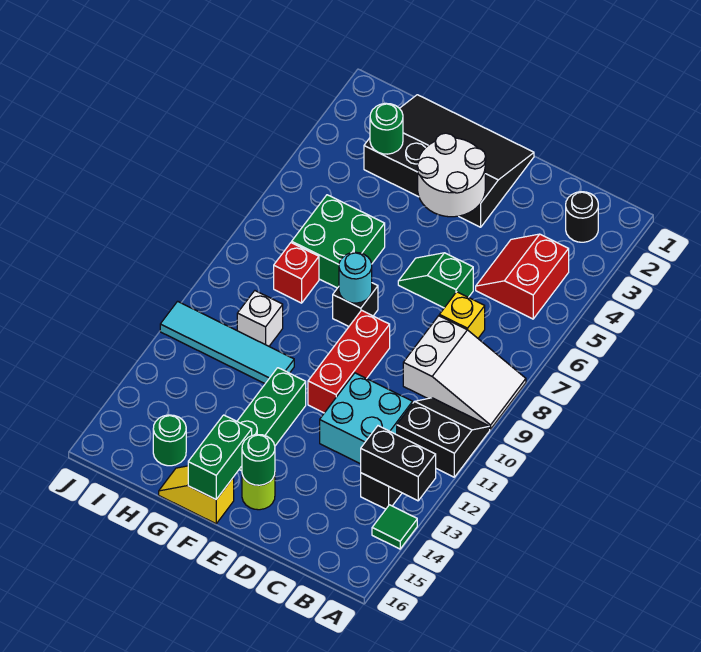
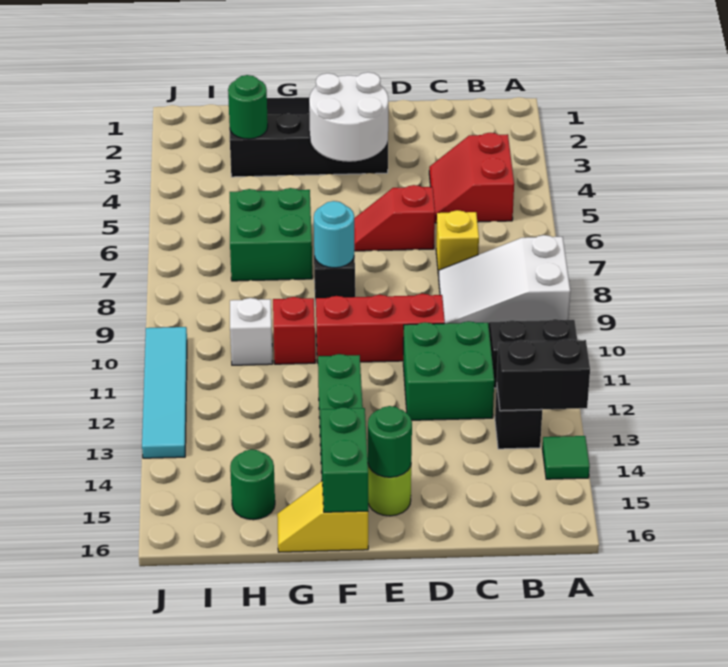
white slope A8:C9 level 1 top C -> white slope A8:C9 level 1 top A
black round brick B2 level 1 -> none
cyan brick C11:D12 level 1 -> green brick C11:D12 level 1
green slope D6:E6 level 1 top D -> red slope D6:E6 level 1 top D
red brick E9:E11 level 1 -> red brick D10:F10 level 1
cyan tile G11:J11 level 1 -> cyan tile J10:J13 level 1
red brick H8 level 1 -> red brick G10 level 1

